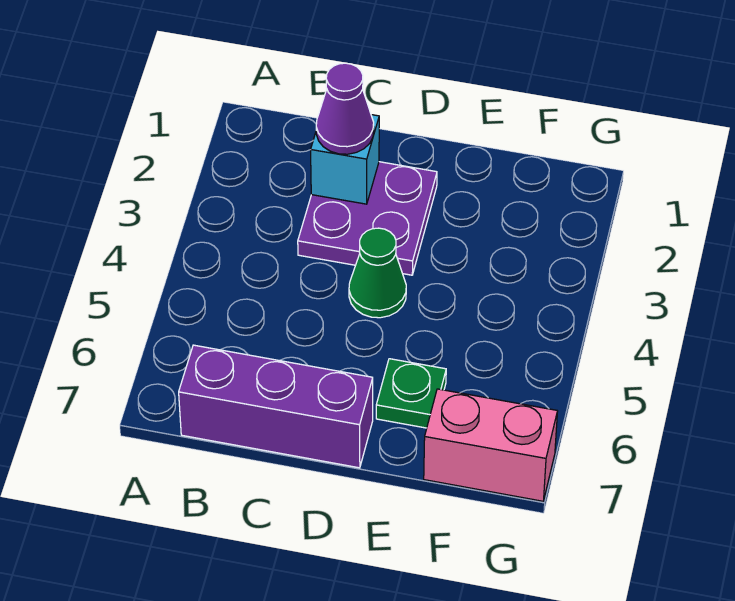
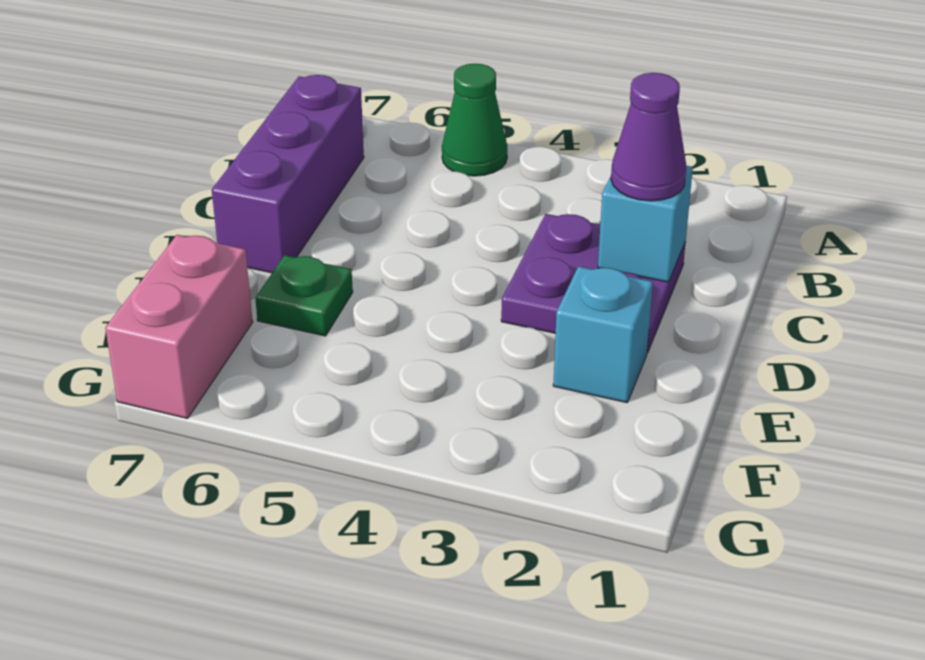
green cone D4 level 1 -> green cone A5 level 1
none -> cyan brick E2 level 1

